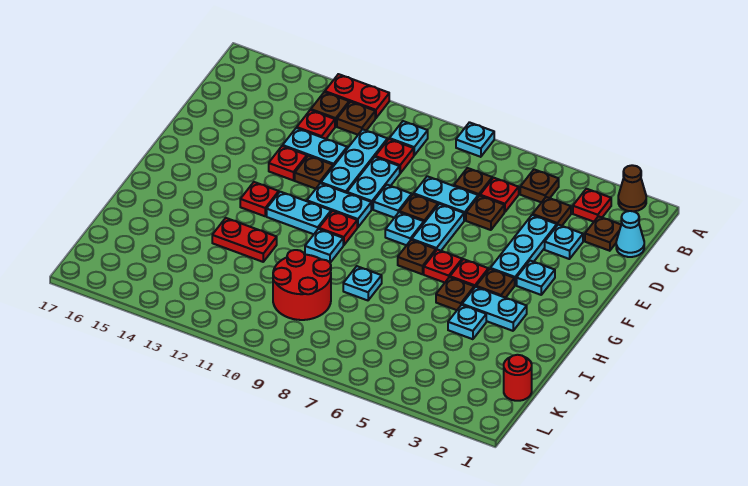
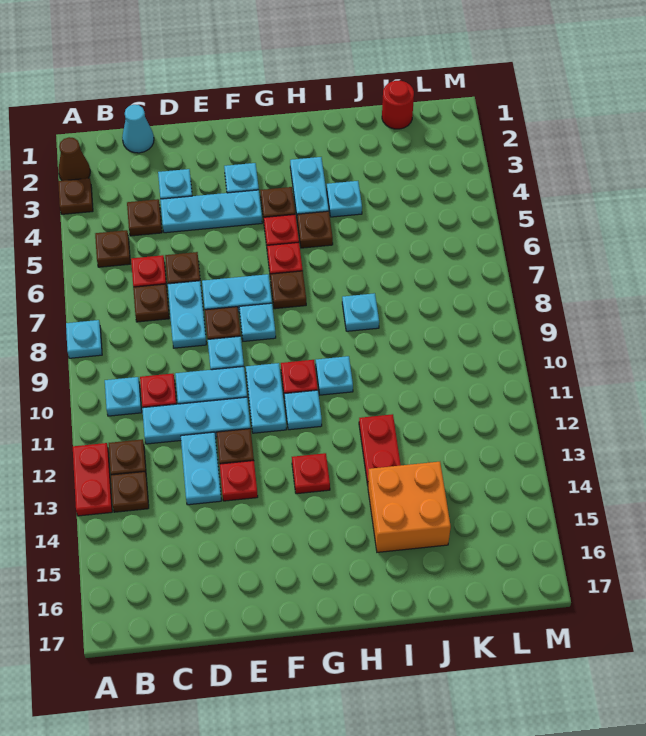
red plate B3 level 1 -> none
brown plate C2 level 1 -> brown plate A3 level 1
red plate C13 level 1 -> none
cyan plate G11:G12 level 1 -> cyan plate G11 level 1
none -> orange brick I14:J15 level 1
red round brick J9:K10 level 1 -> none

